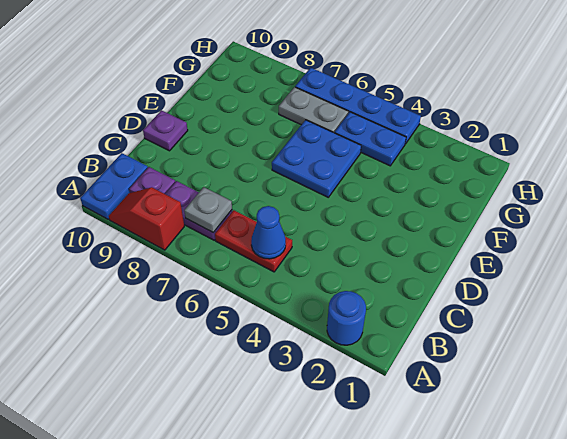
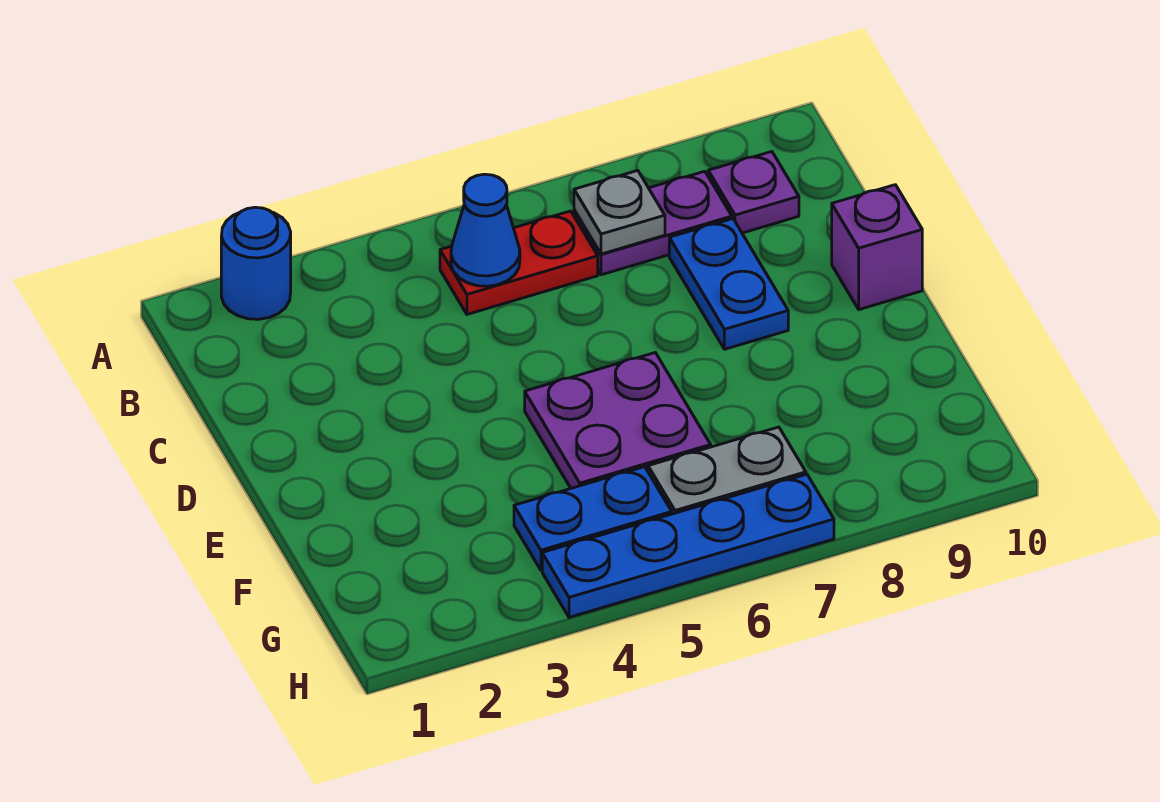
red slope A8:A9 level 1 top 8 -> none
blue plate A10:B10 level 1 -> blue plate C8:D8 level 1
purple plate D10 level 1 -> purple brick D10 level 1
blue plate E5:F6 level 1 -> purple plate E5:F6 level 1

